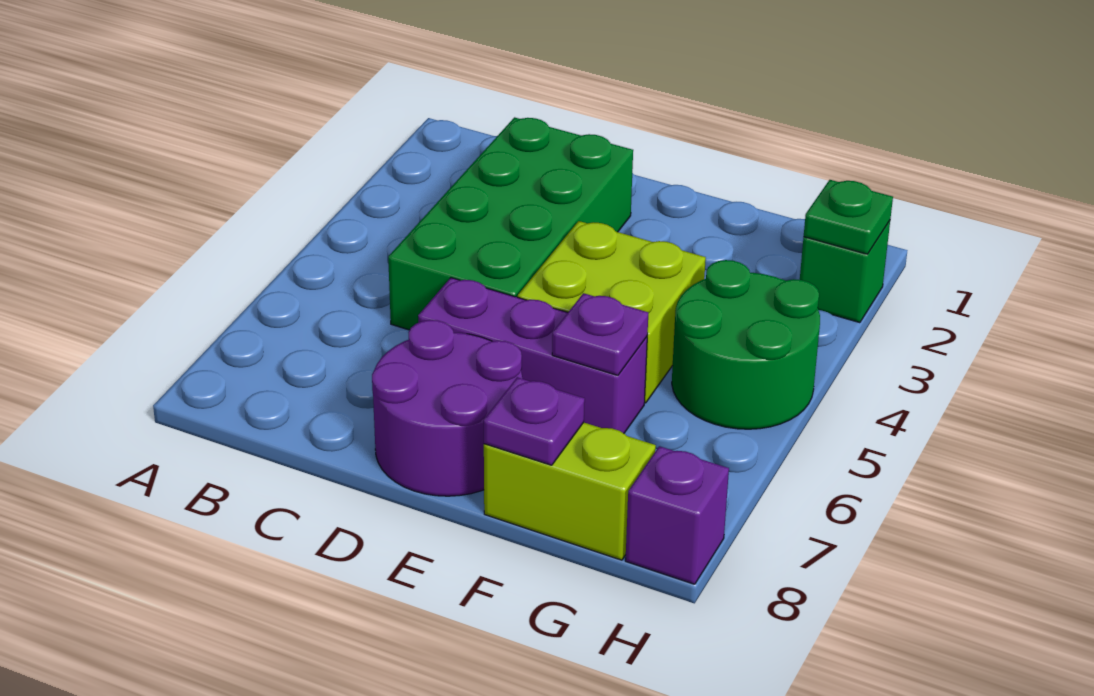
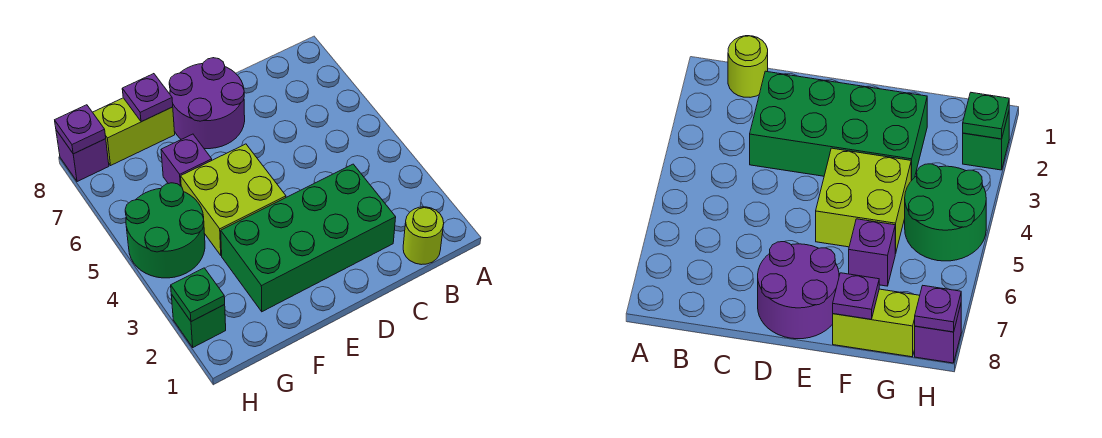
none -> lime round brick B1 level 1
green brick C2:D5 level 1 -> green brick C2:F3 level 1
purple brick D6:F6 level 1 -> purple brick F6 level 1
purple plate F6 level 2 -> purple plate H8 level 2

